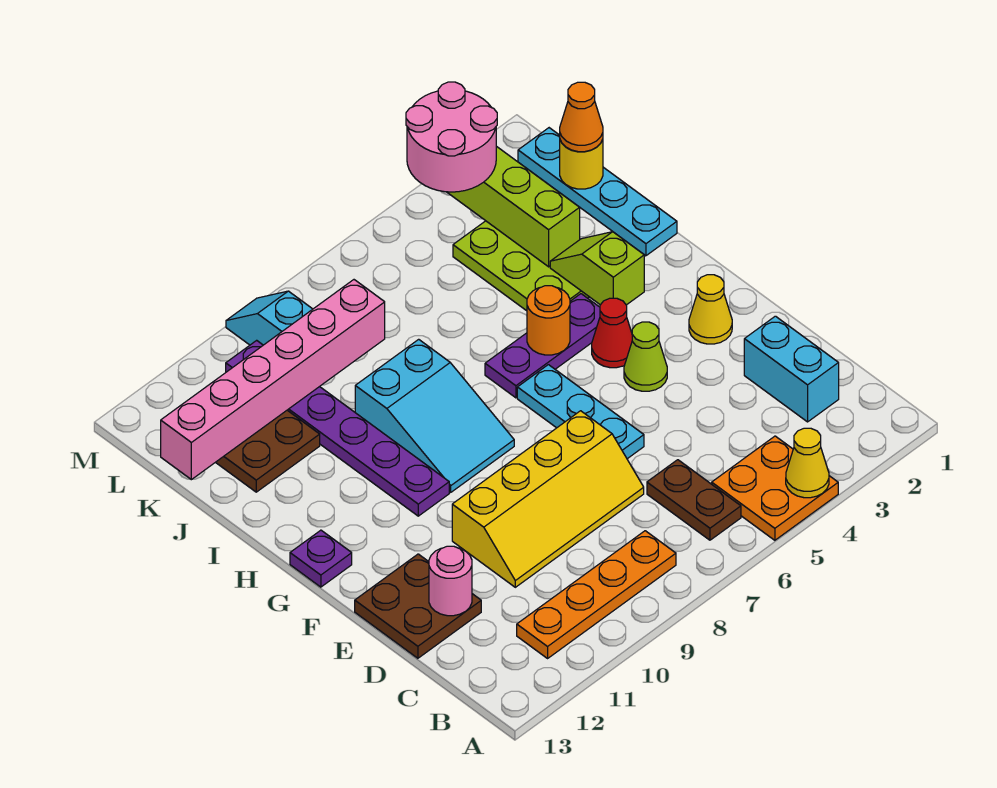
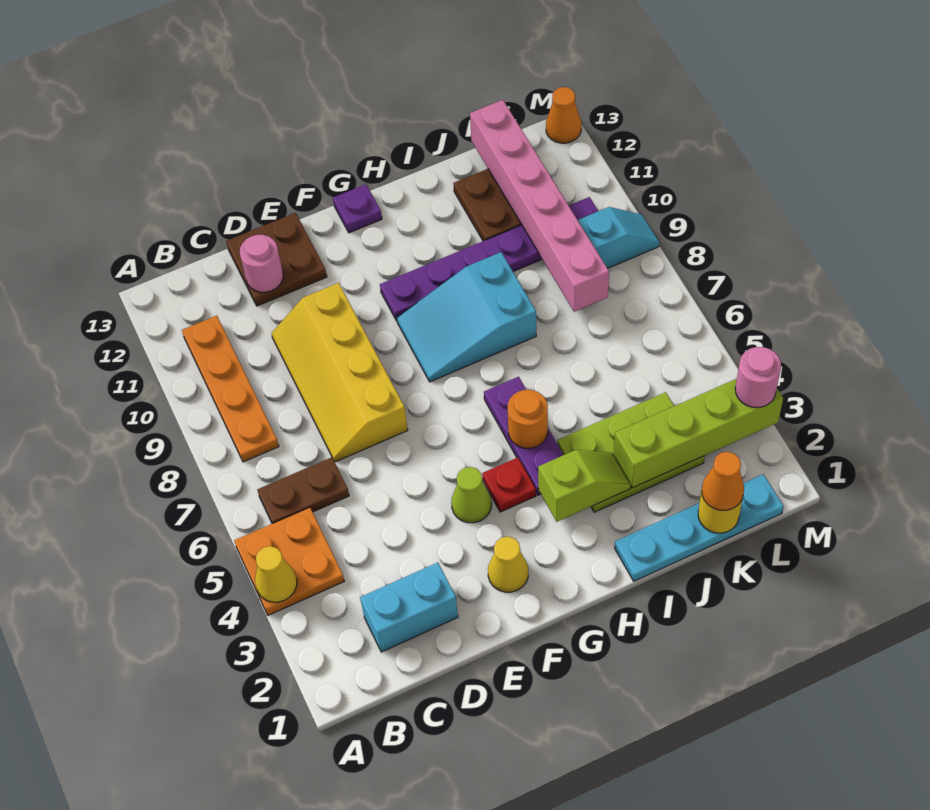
cyan plate E6:G6 level 1 -> none
red cone G4 level 1 -> red plate G4 level 1
pink round brick L3:M4 level 3 -> pink round brick M3 level 3
none -> orange cone M13 level 1

